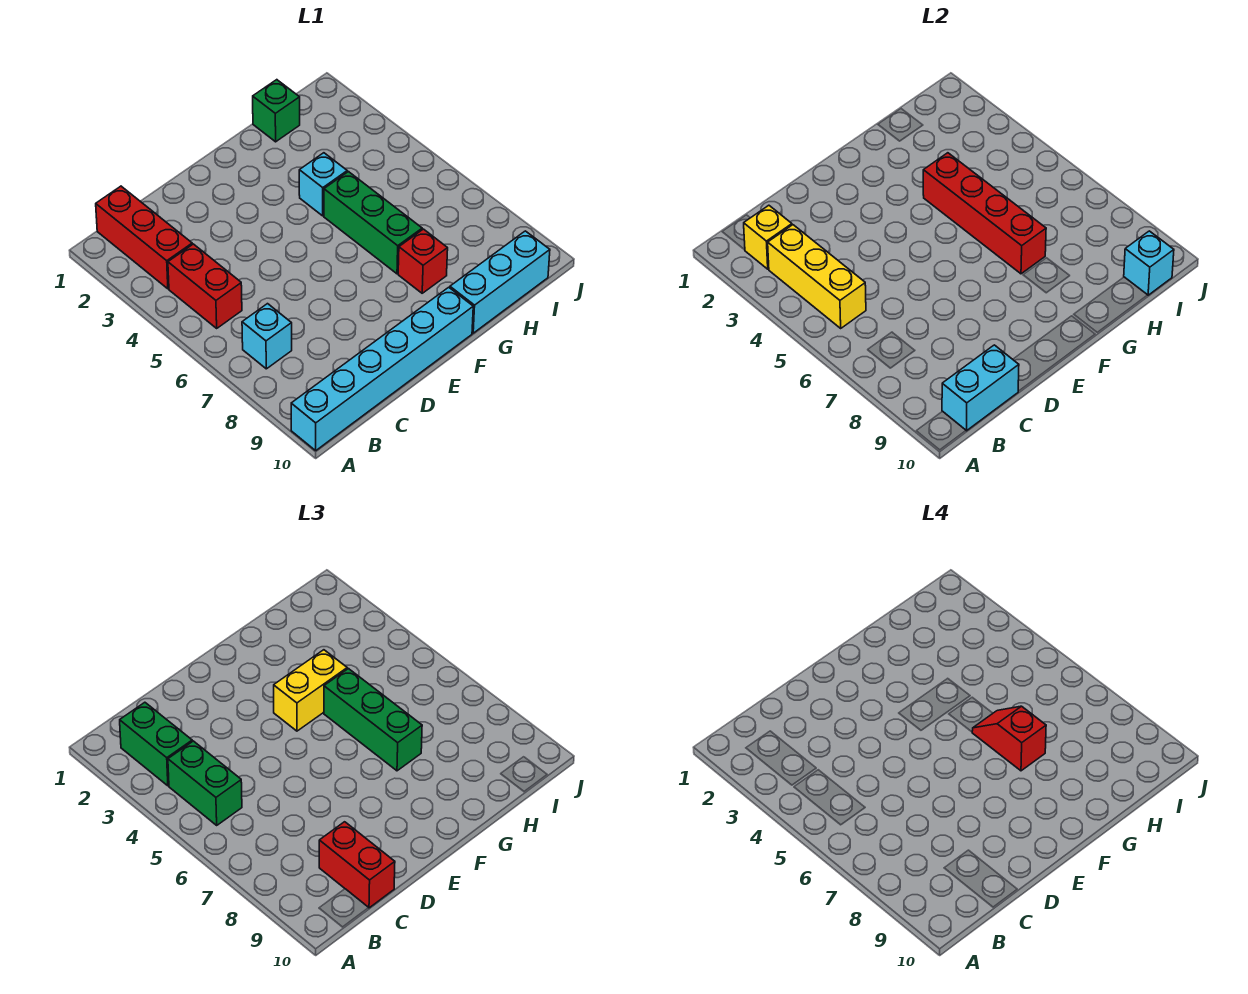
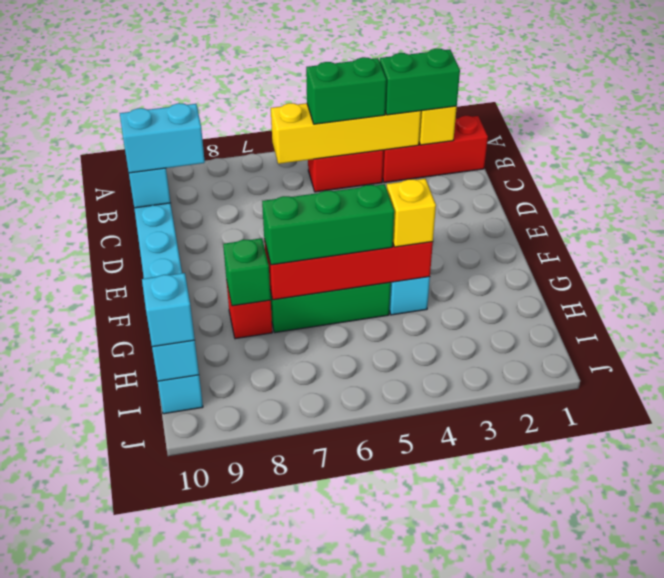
yellow brick B3:B5 level 2 -> yellow brick B3:B6 level 2
cyan brick B7 level 1 -> cyan brick I10 level 3
red brick C9:C10 level 3 -> cyan brick C9:C10 level 3
yellow brick F4:G4 level 3 -> yellow brick G4 level 3
red slope G6:G7 level 4 top 7 -> none
green brick H1 level 1 -> green brick G8 level 2

